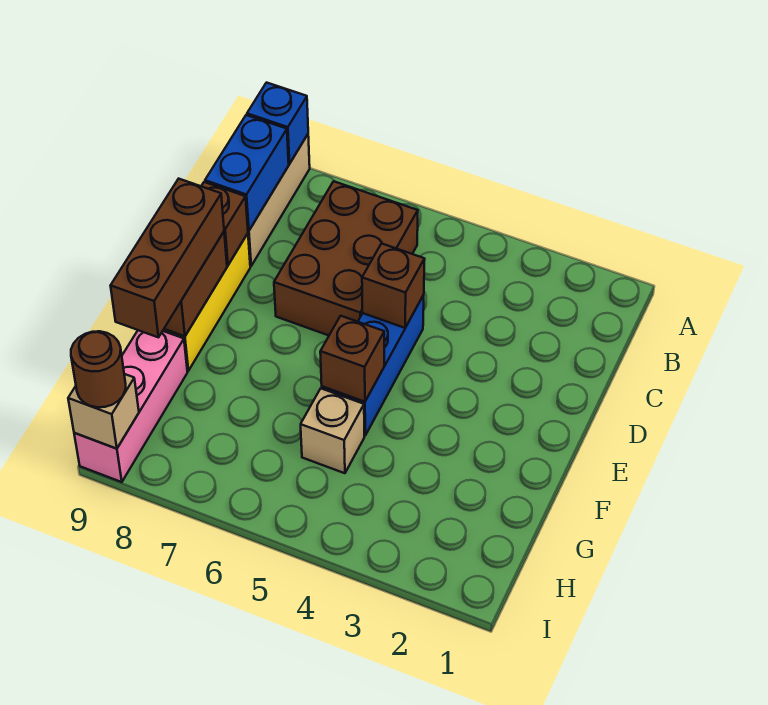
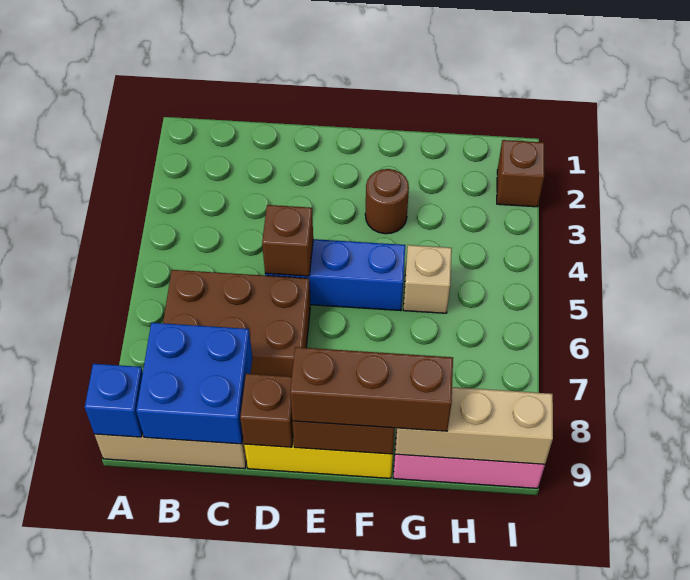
blue brick B9:C9 level 2 -> blue brick B8:C9 level 2
brown brick F5 level 2 -> brown brick I2 level 1
tan brick I9 level 2 -> tan brick G9:I9 level 2
brown round brick I9 level 3 -> brown round brick F3 level 1

